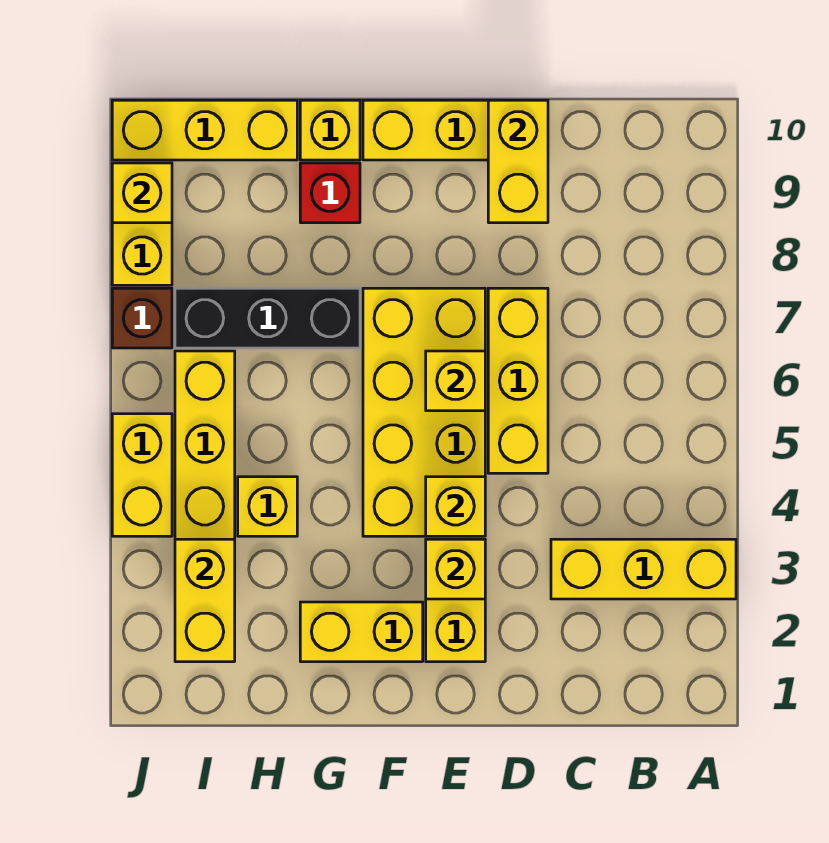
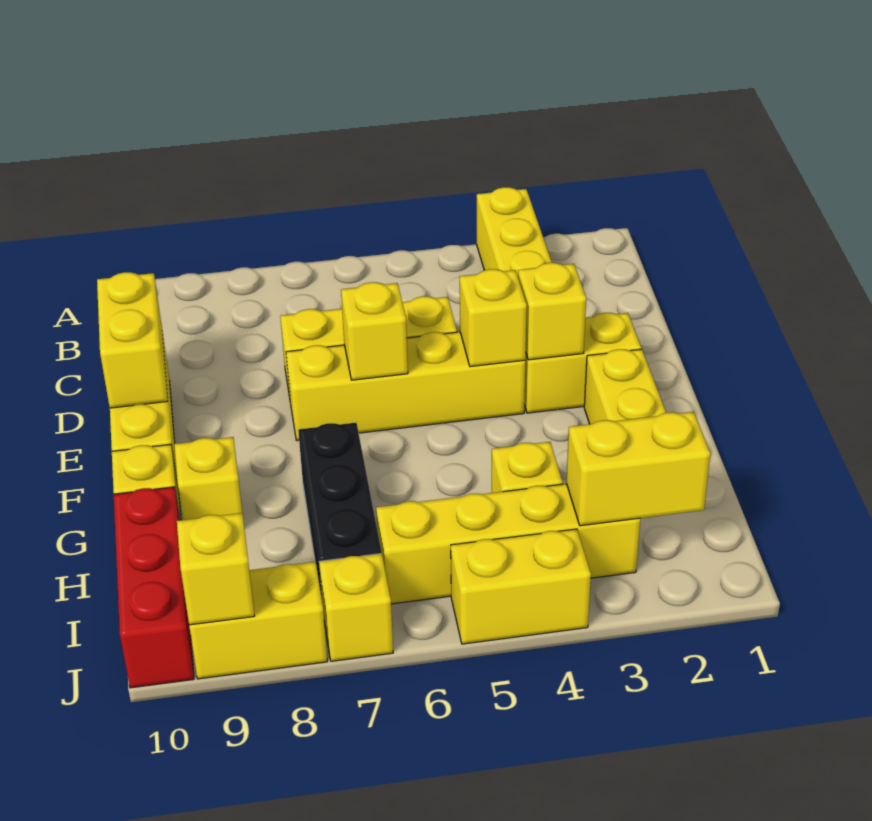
yellow brick D9:D10 level 2 -> yellow brick D10:E10 level 2
yellow brick E4:F7 level 1 -> yellow brick E4:E7 level 1
red brick G9 level 1 -> yellow brick G9 level 1
yellow brick H10:J10 level 1 -> red brick H10:J10 level 1
brown brick J7 level 1 -> yellow brick J7 level 1

